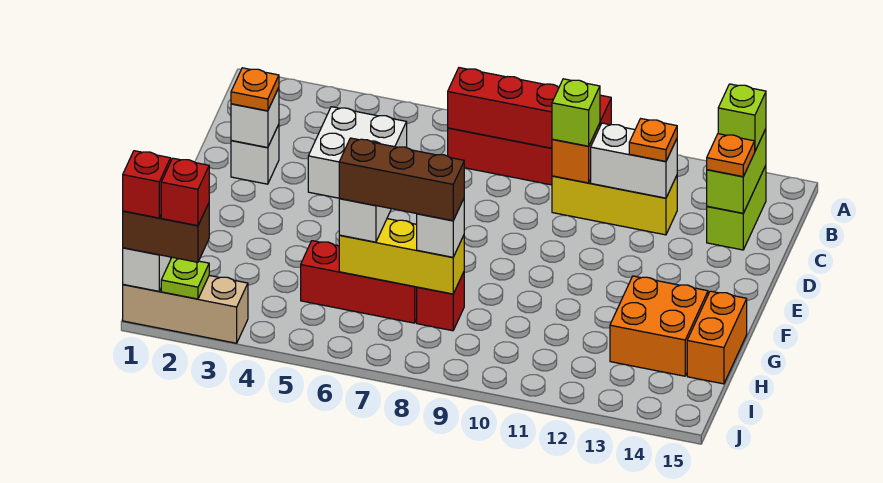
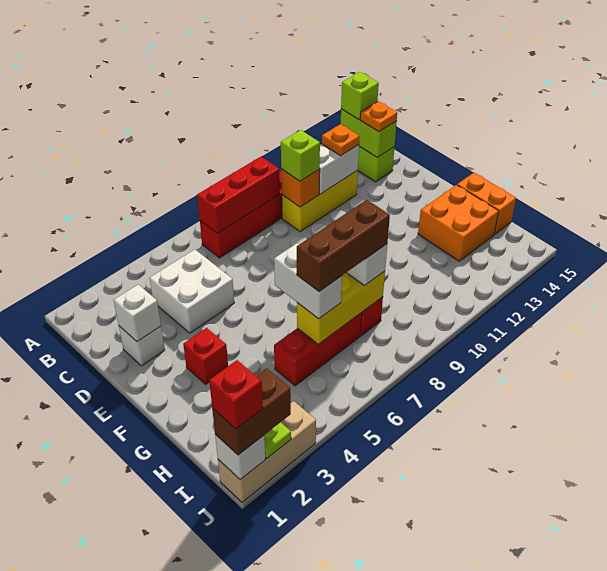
red brick B7:B10 level 2 -> red brick B7:B9 level 2
orange plate D2 level 3 -> none
red brick J2 level 4 -> red brick F3 level 1

